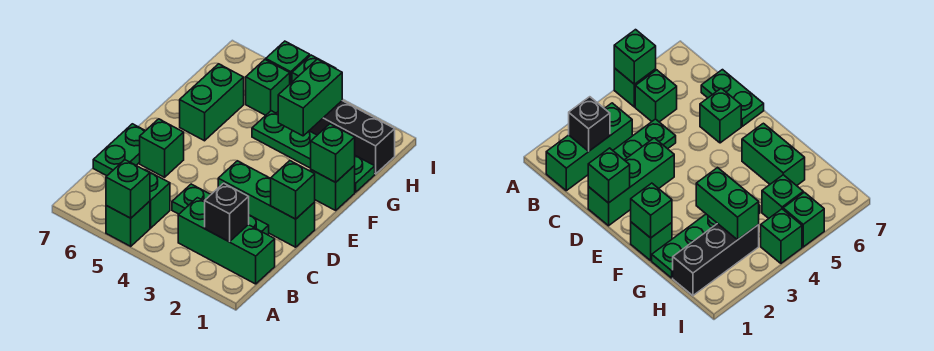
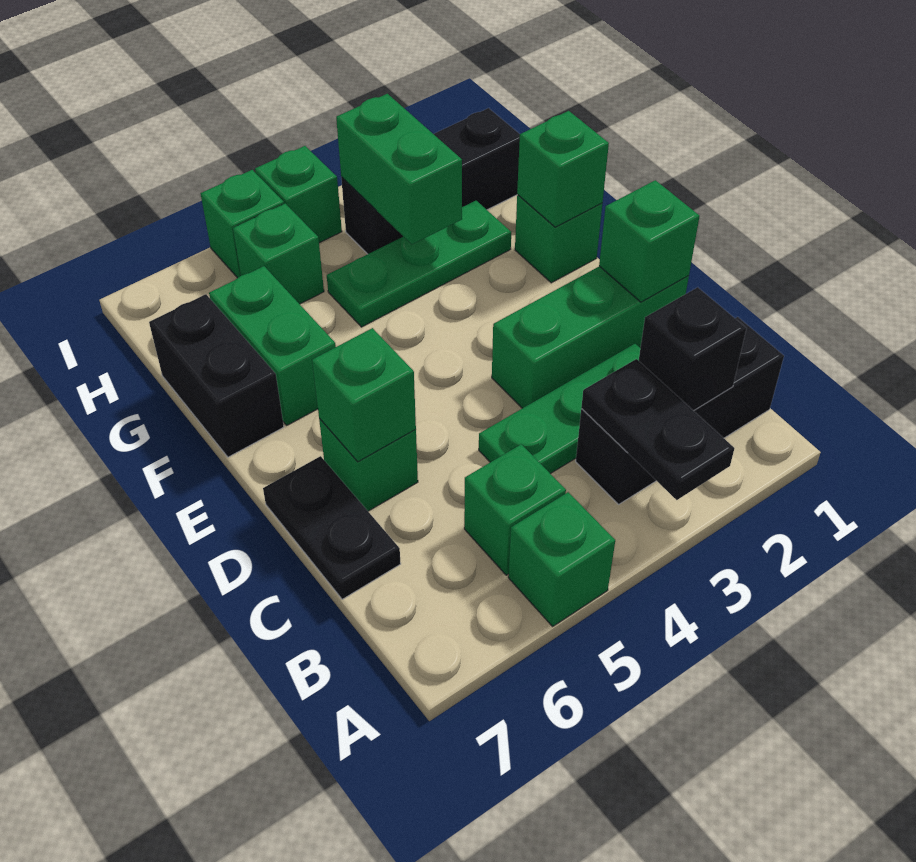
none -> black plate A3:B3 level 2
green brick A5 level 2 -> green brick D6 level 2
green brick B1:B3 level 1 -> black brick B1:B3 level 1
green plate C7:D7 level 1 -> black plate C7:D7 level 1
none -> black brick F7:G7 level 1
green plate G1:G4 level 1 -> green plate G2:G4 level 1

